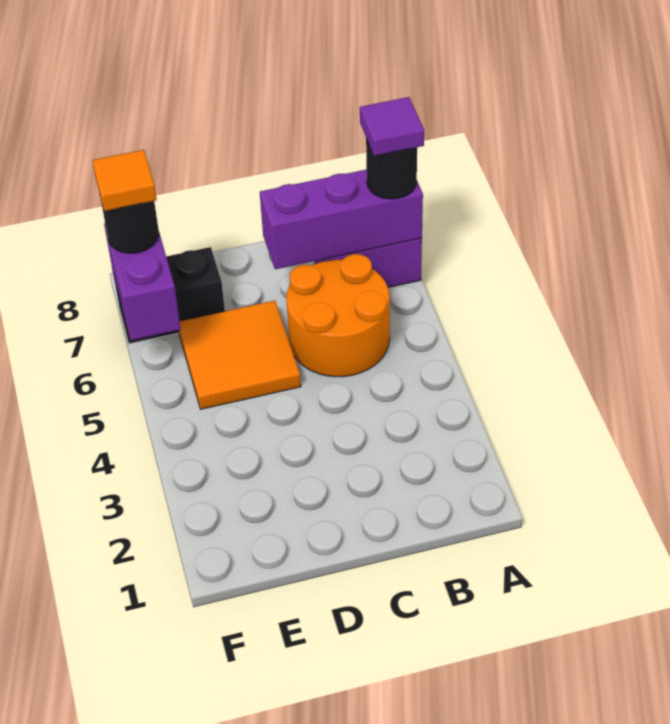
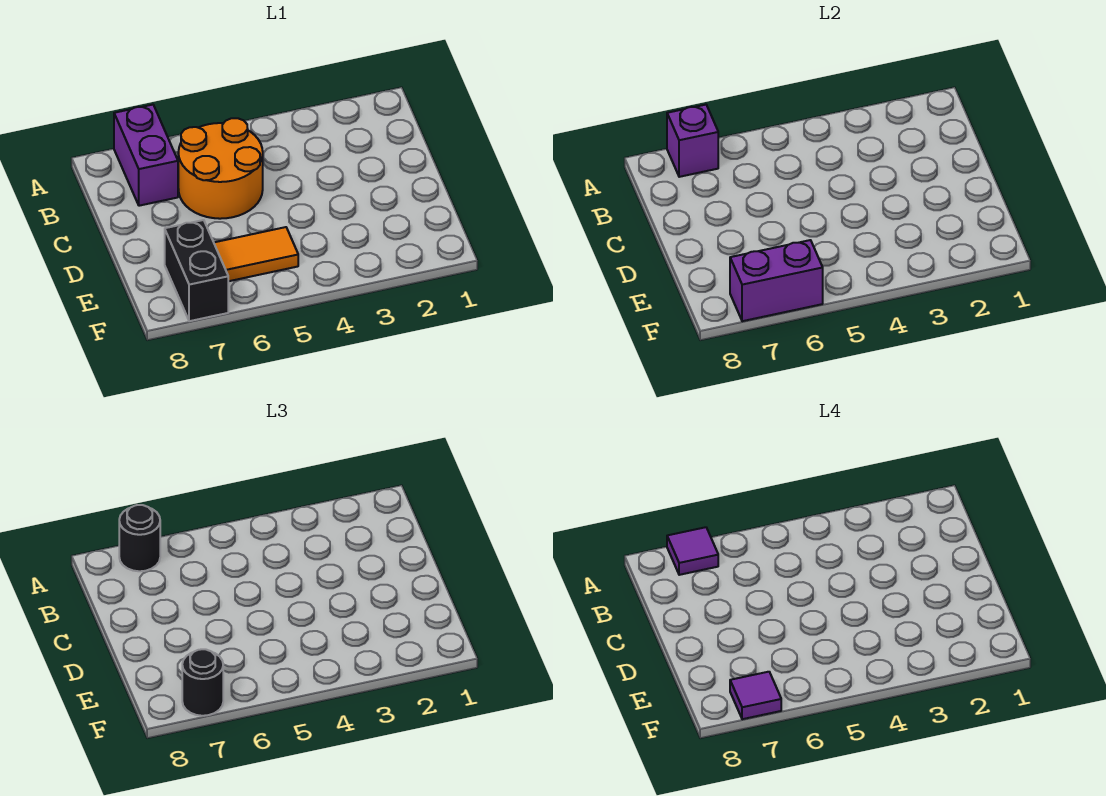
purple brick A7:C7 level 2 -> purple brick A7 level 2
orange tile D5:E6 level 1 -> orange tile E5:E6 level 1
orange tile F7 level 4 -> purple tile F7 level 4

